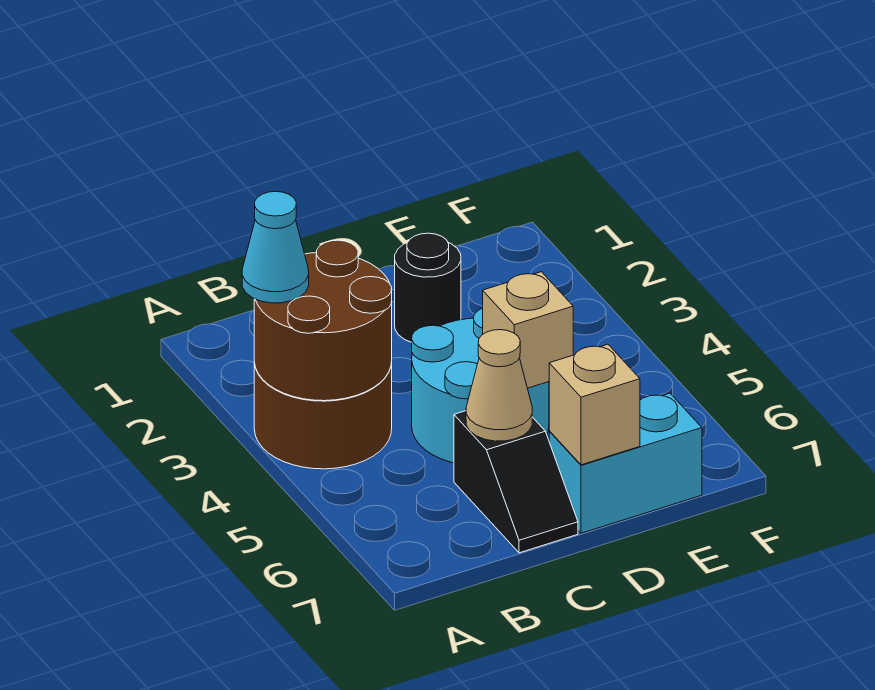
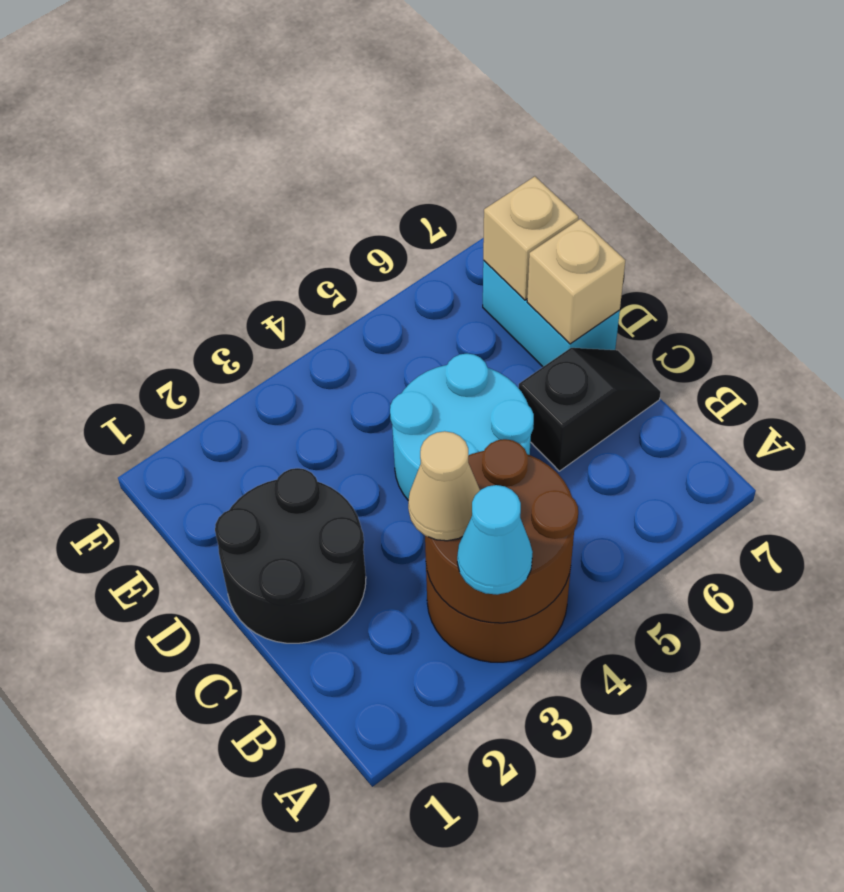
tan cone C6 level 2 -> tan cone B3 level 3
black round brick D2 level 1 -> black round brick C1:D2 level 1
tan brick D5 level 2 -> tan brick E7 level 2

